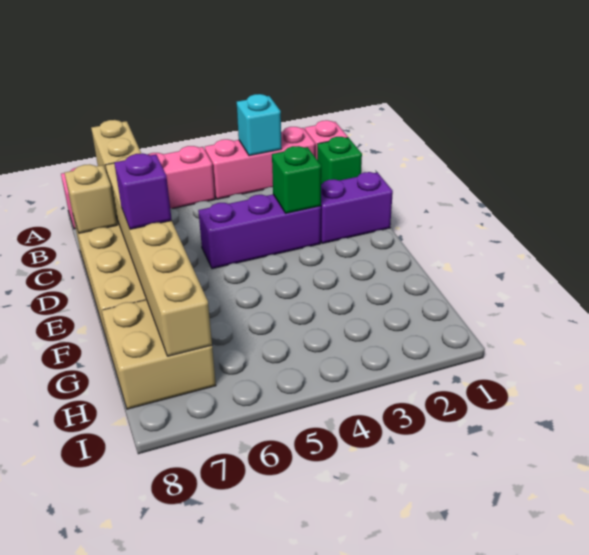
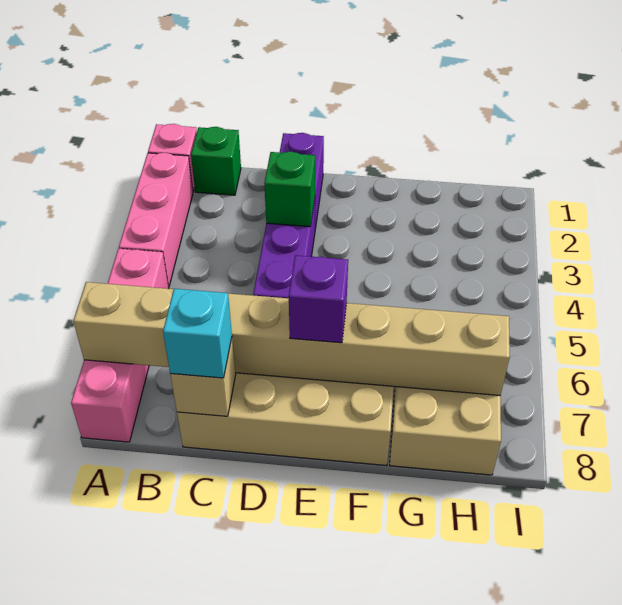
cyan brick A3 level 2 -> cyan brick C8 level 3

